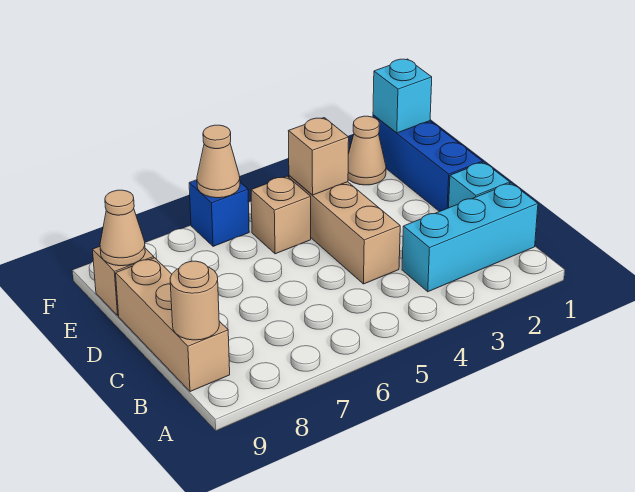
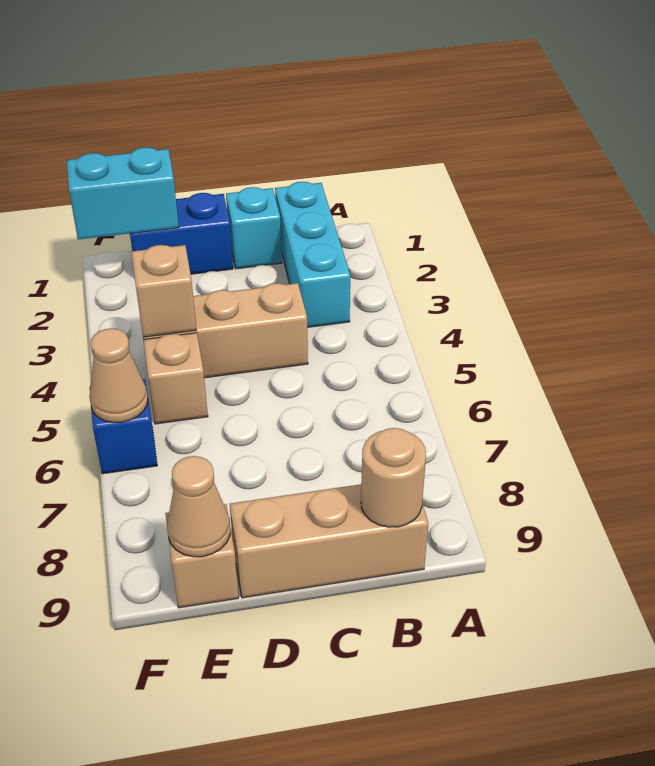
blue brick D1:F1 level 1 -> blue brick D1:E1 level 1
cyan brick F1 level 2 -> cyan brick E1:F1 level 2
tan cone F2 level 1 -> none

